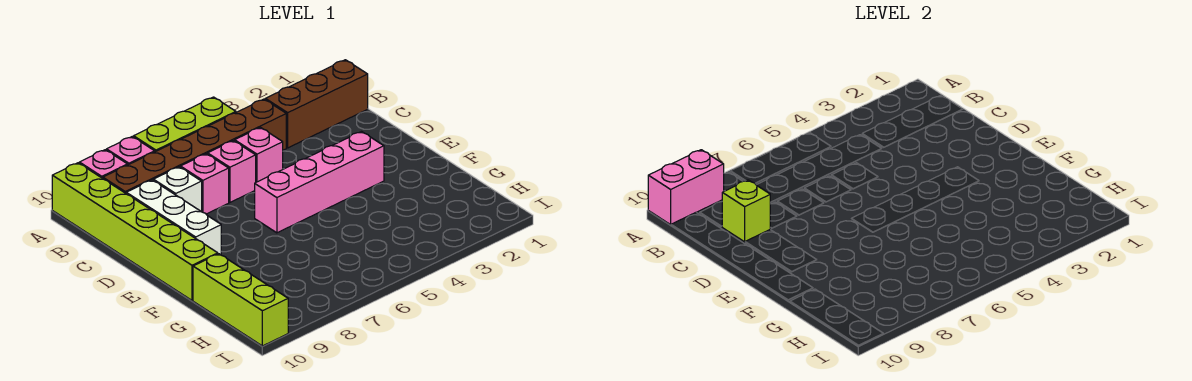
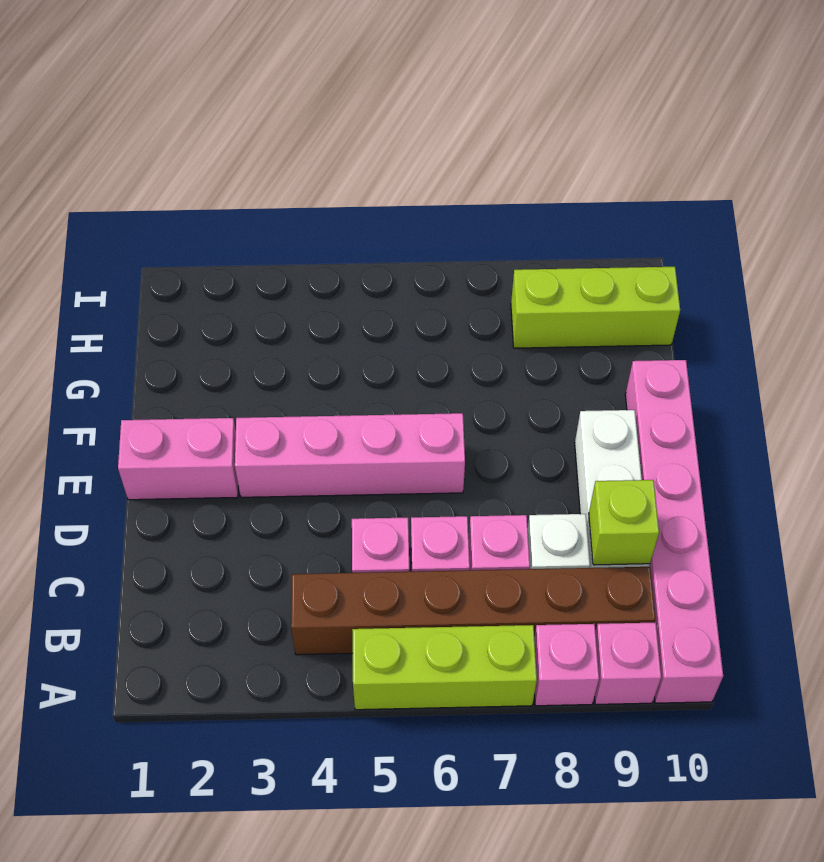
pink brick A9:A10 level 2 -> pink brick E1:E2 level 1
lime brick A10:F10 level 1 -> pink brick A10:F10 level 1
brown brick B1:B3 level 1 -> none
lime brick G10:I10 level 1 -> lime brick H8:H10 level 1

